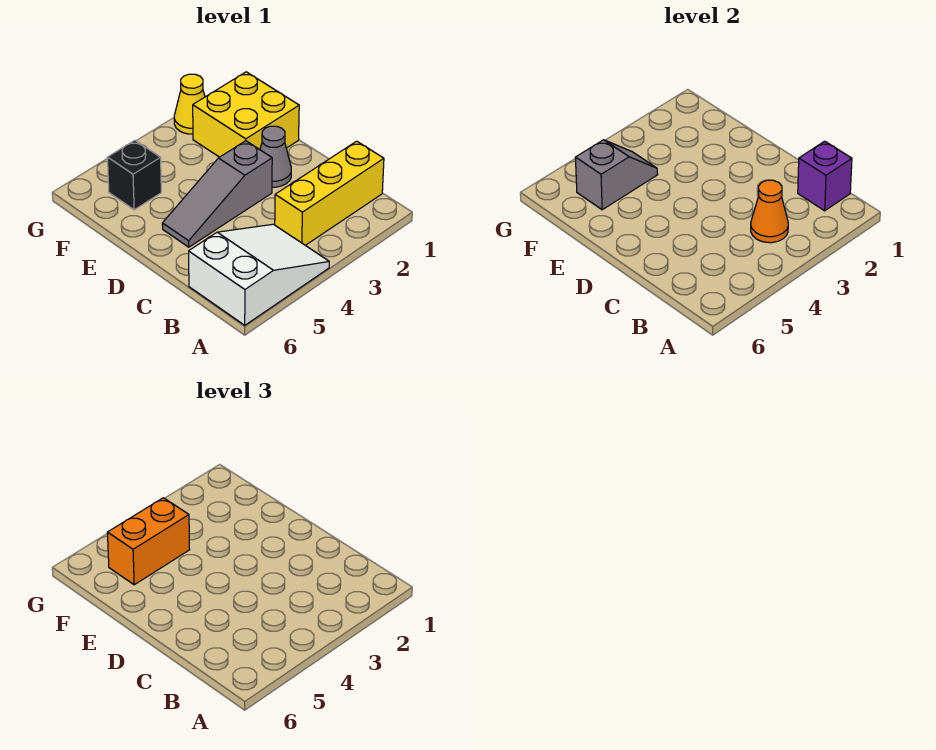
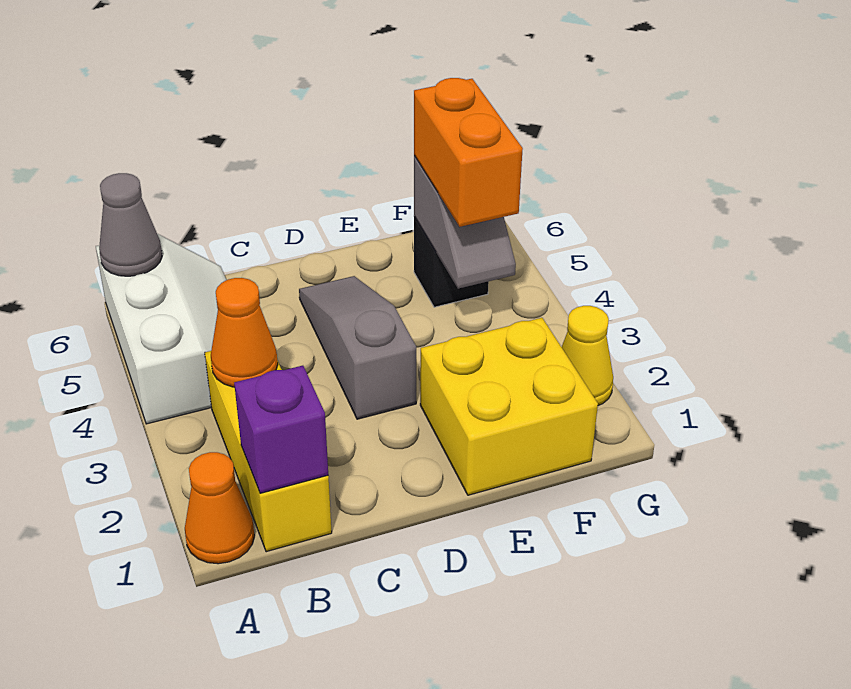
none -> orange cone A1 level 1
white slope A4:B6 level 1 top 6 -> white slope A4:B6 level 1 top A
grey cone D2 level 1 -> grey cone A6 level 2

